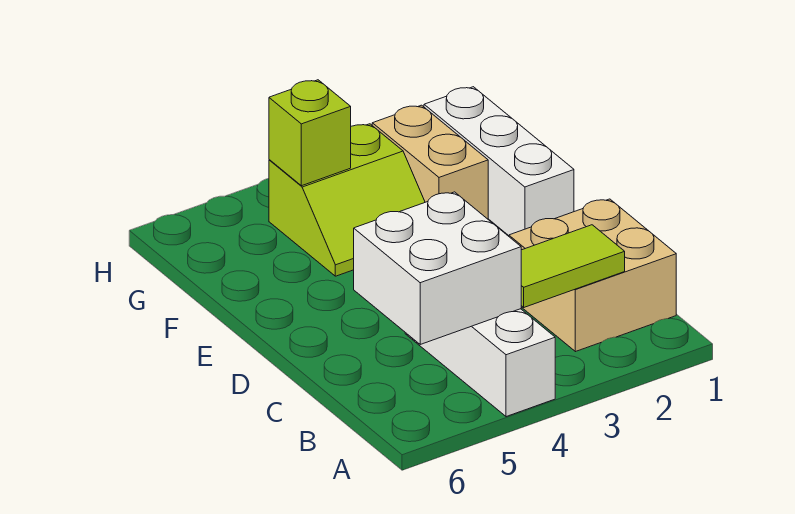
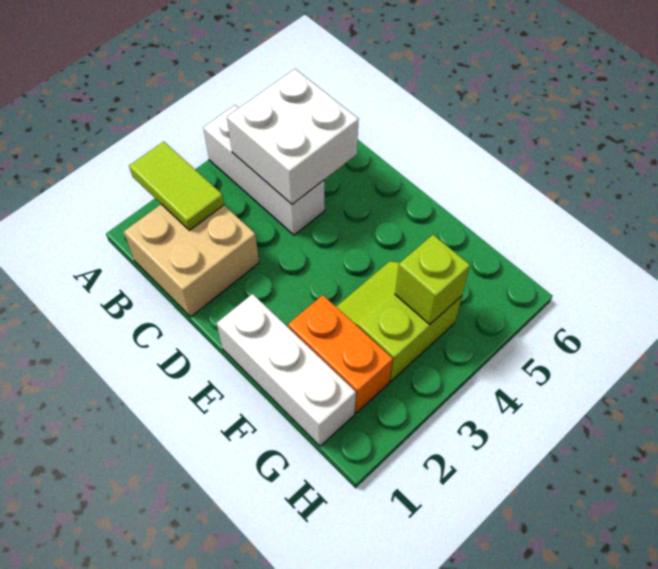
lime tile B2:B3 level 2 -> lime tile A2:B2 level 2
tan brick F2:G2 level 1 -> orange brick F2:G2 level 1

